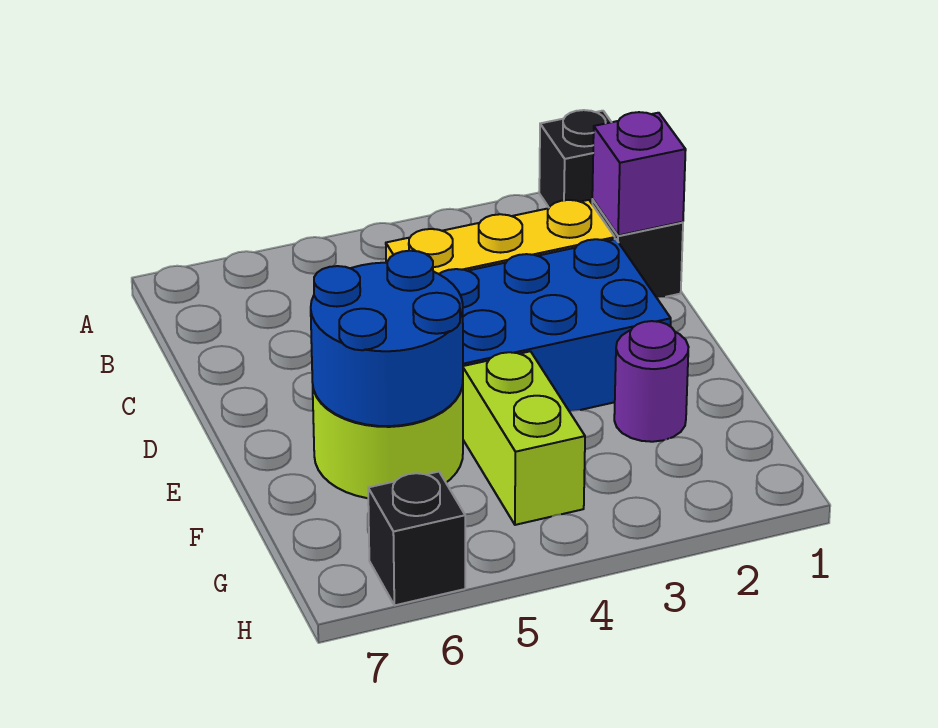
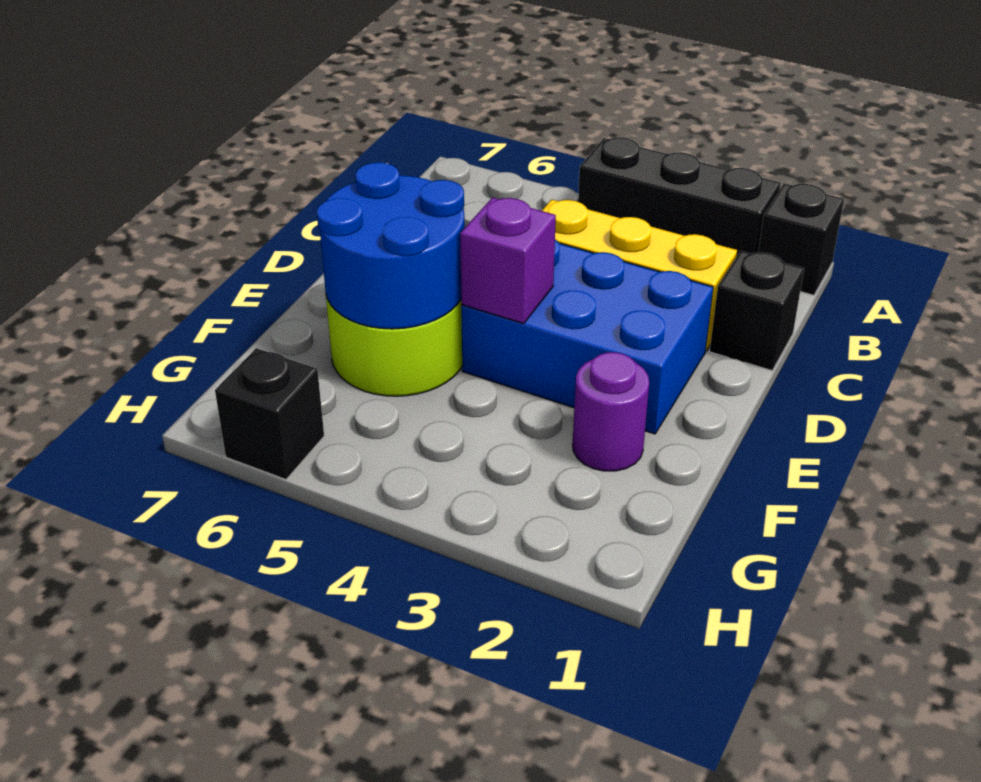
none -> black brick A2:A4 level 1
purple brick C1 level 2 -> purple brick E4 level 2
lime brick F4:G4 level 1 -> none

